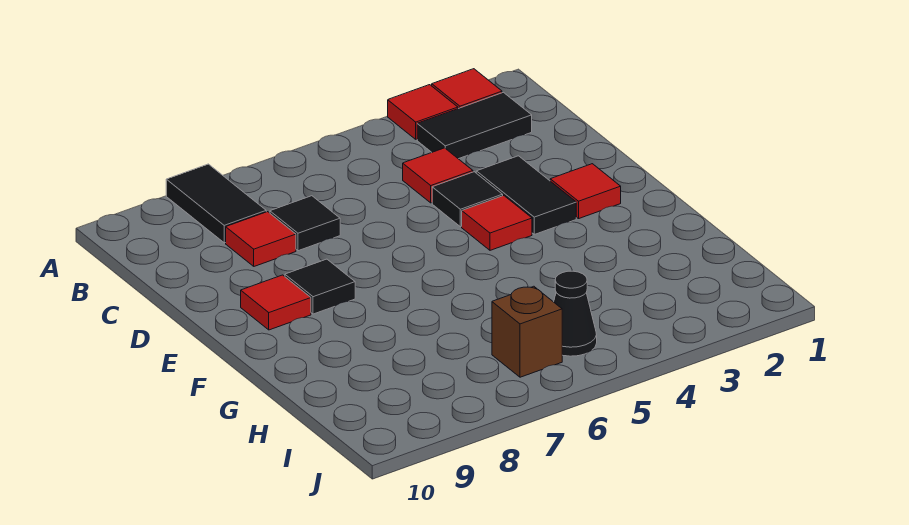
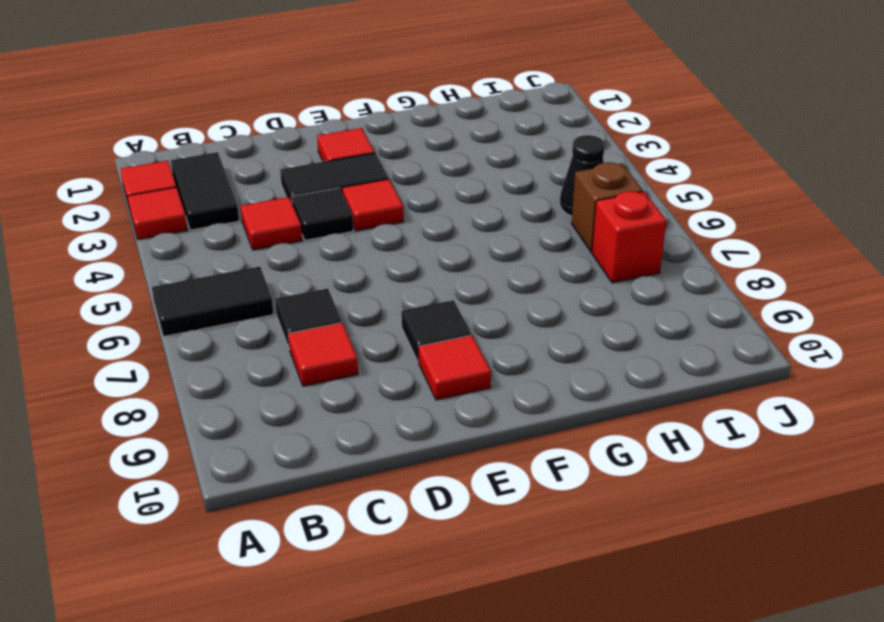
black tile A8:B8 level 1 -> black tile A6:B6 level 1
none -> red brick I7 level 1

